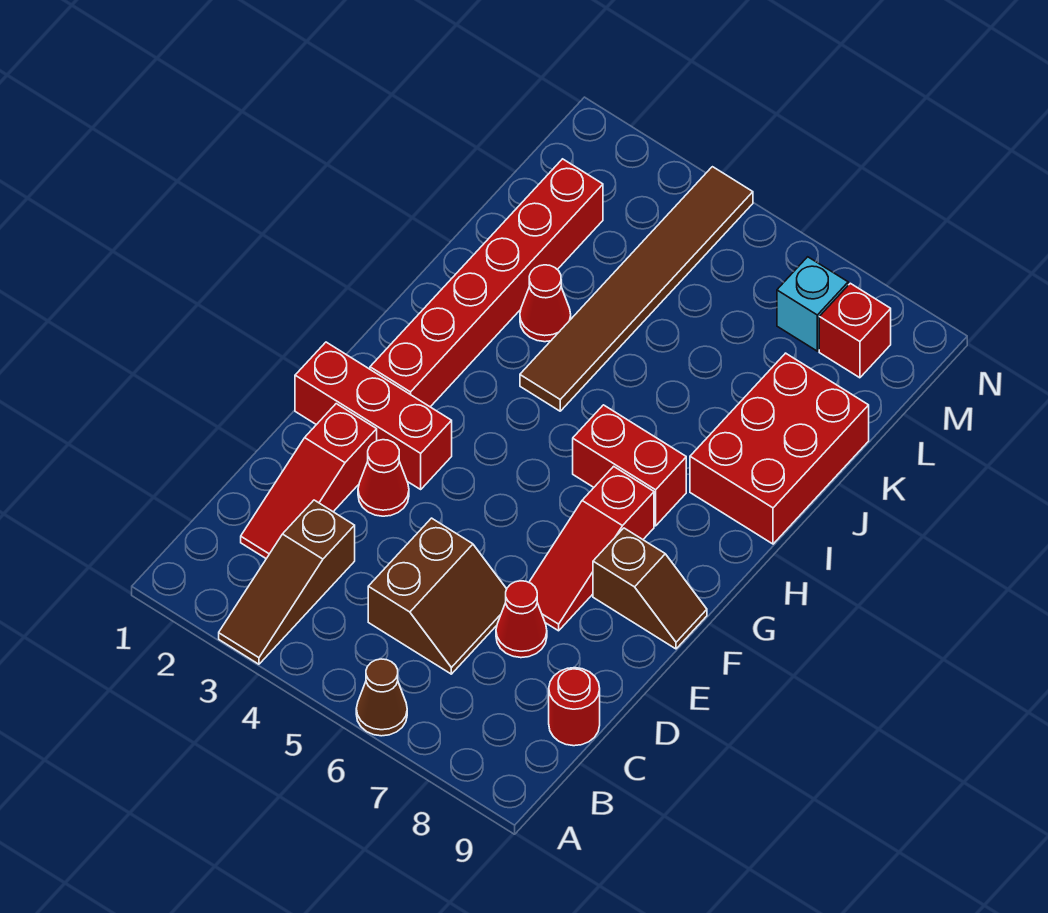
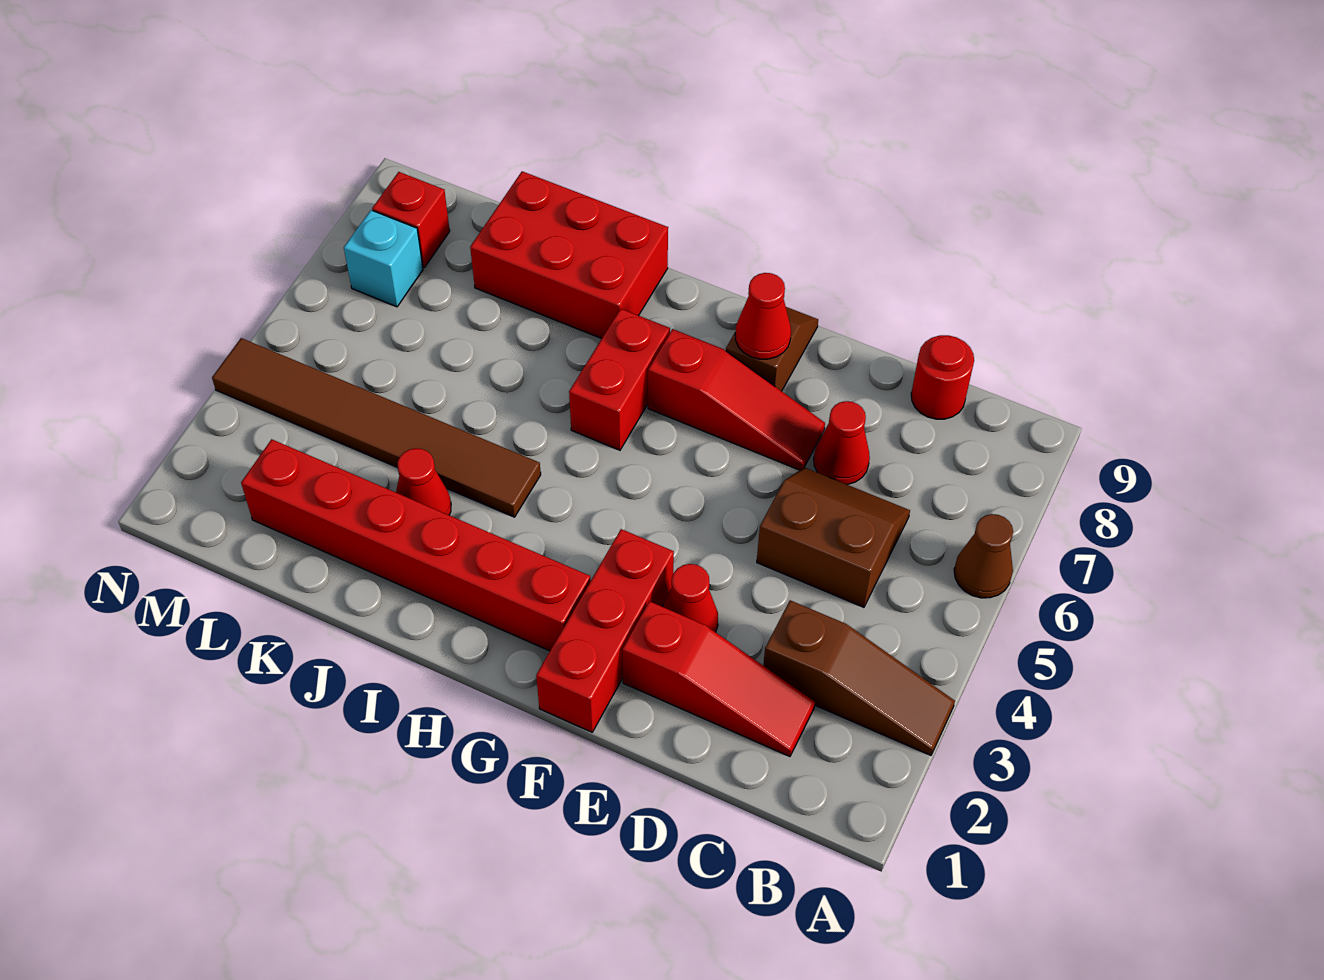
none -> red cone F8 level 2

